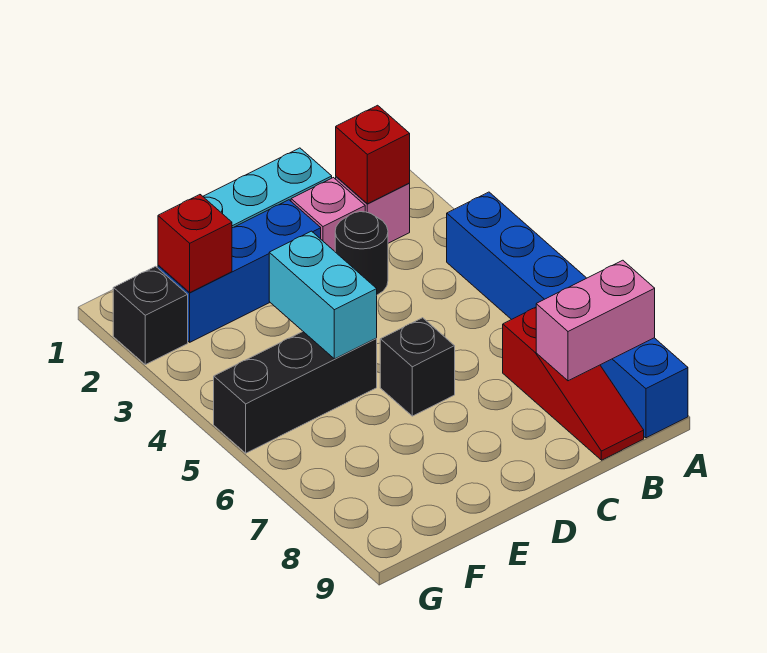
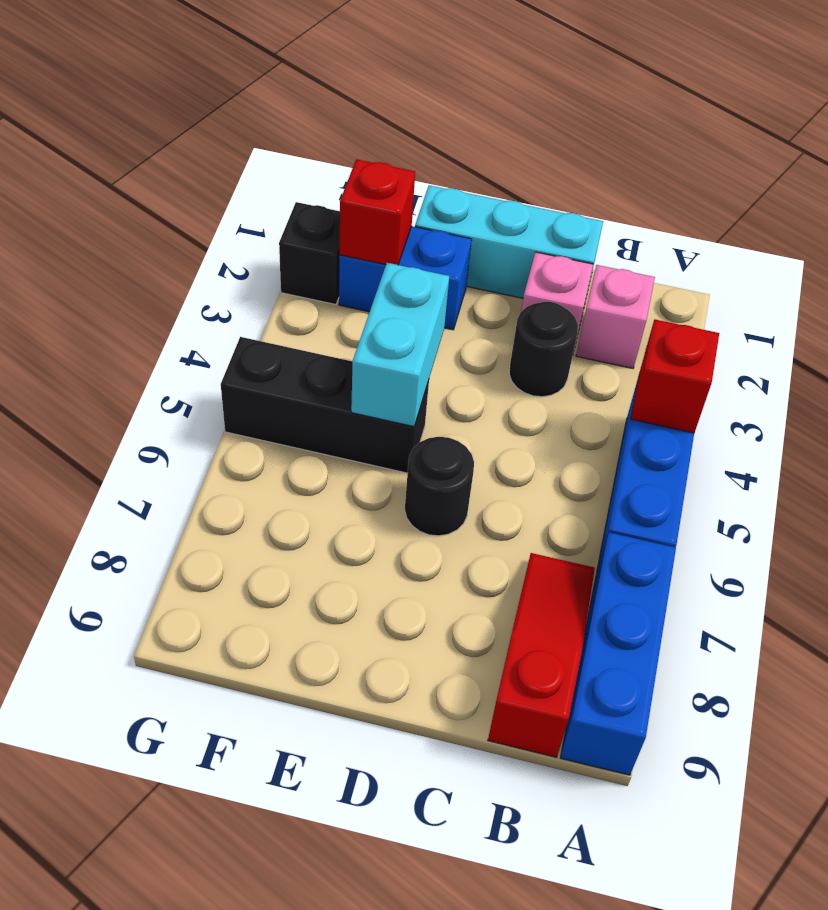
pink brick A8:B8 level 2 -> none
red brick B2 level 2 -> red brick A4 level 2
red slope B7:B9 level 1 top 7 -> red slope B7:B9 level 1 top 9
blue brick D2:F2 level 1 -> blue brick E2:F2 level 1
black brick D6 level 1 -> black round brick D6 level 1

